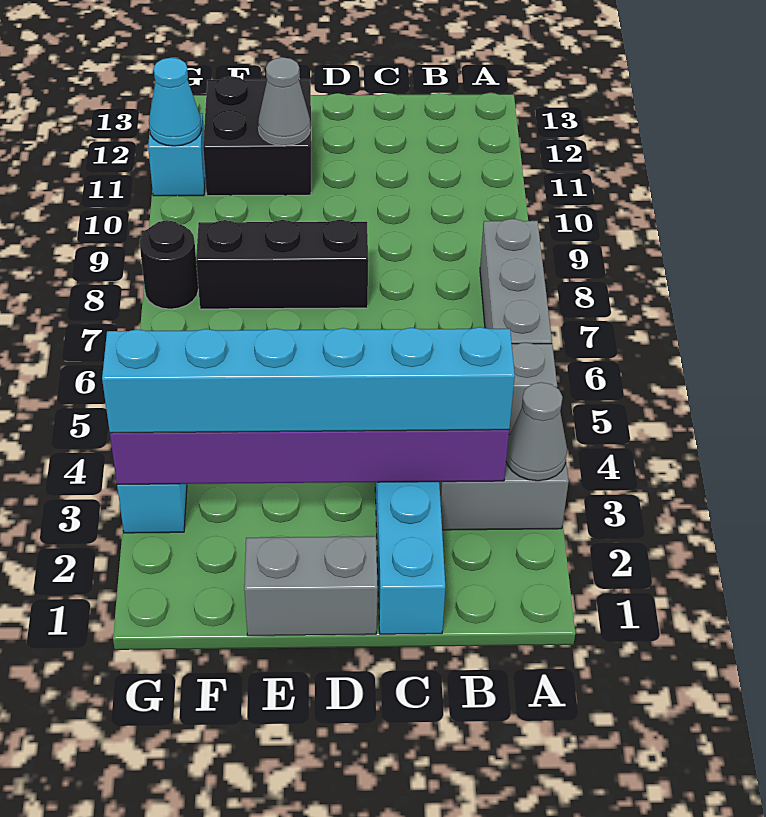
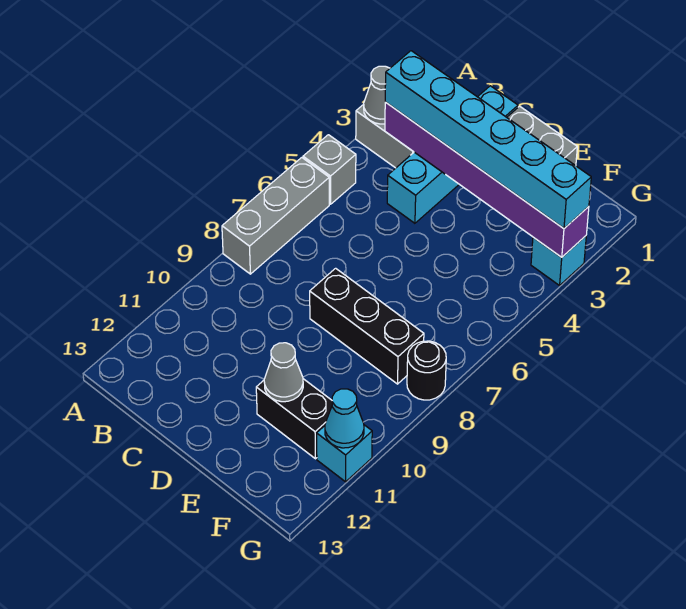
black brick E11:F12 level 1 -> black brick E11:F11 level 1

